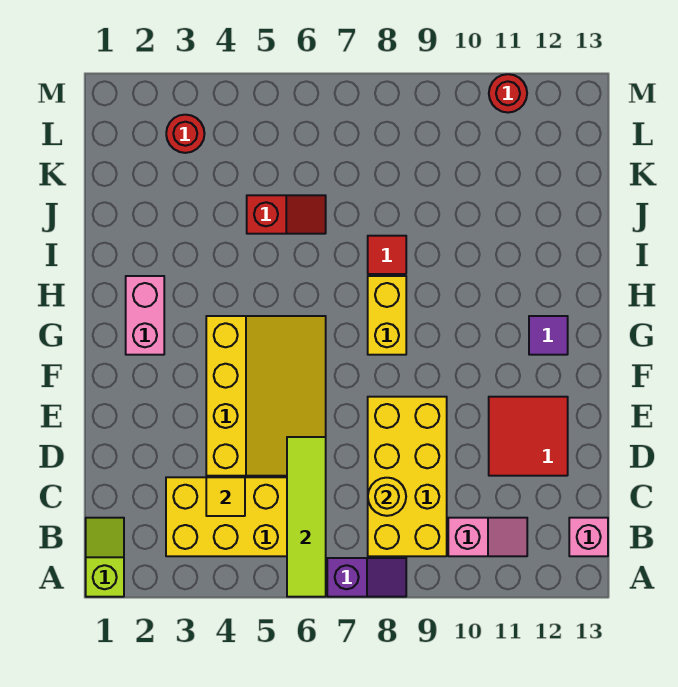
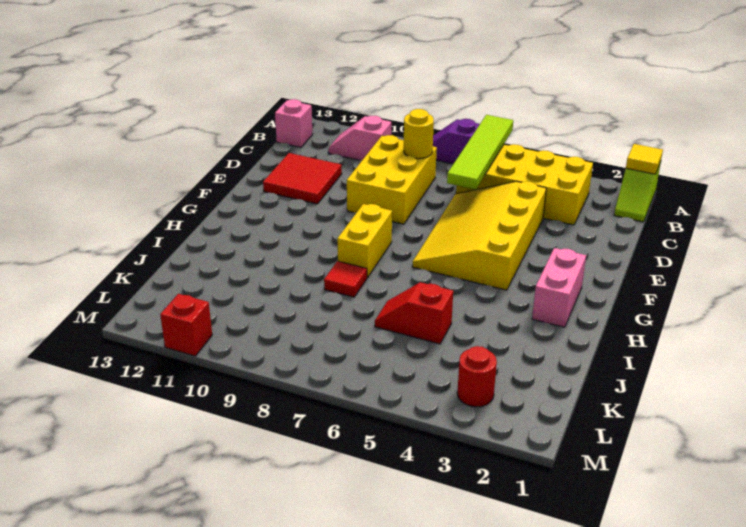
yellow brick B8:E9 level 1 -> yellow brick C8:E9 level 1
yellow tile C4 level 2 -> yellow tile A1 level 2
purple tile G12 level 1 -> none
red round brick M11 level 1 -> red brick M11 level 1

